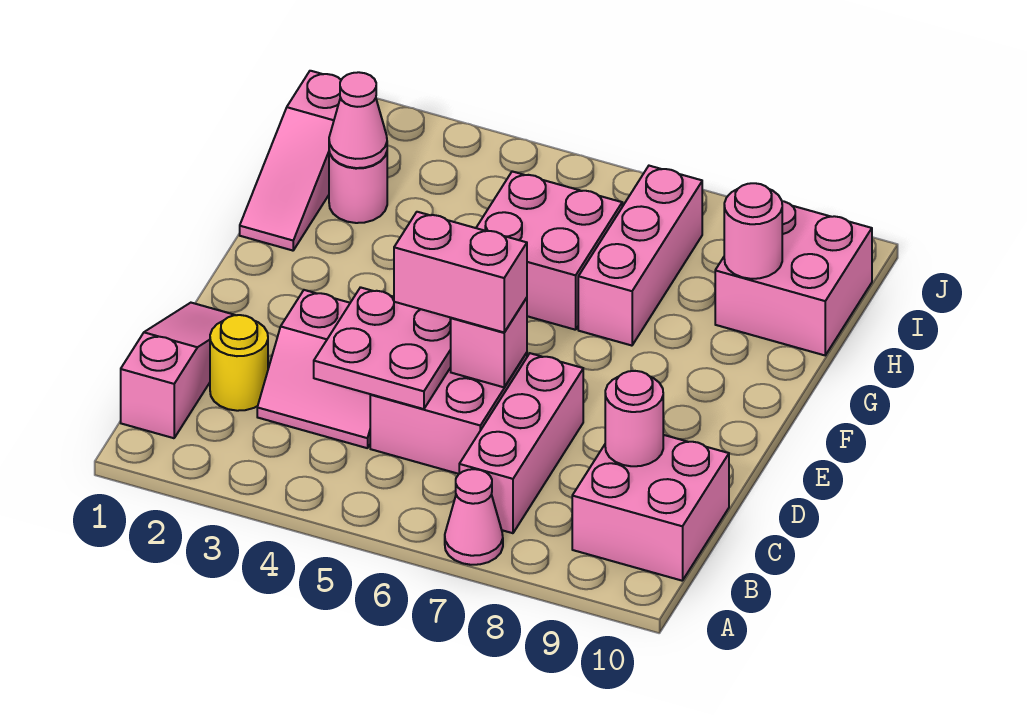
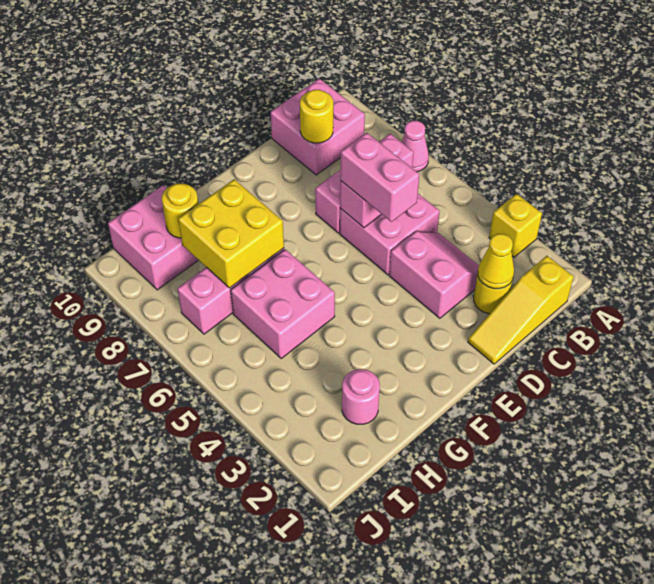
none -> yellow brick A3 level 1
pink slope B1:D1 level 1 top B -> yellow slope B1:D1 level 1 top B
none -> yellow cone C2 level 2
pink plate C4:D5 level 2 -> none
pink round brick C9 level 2 -> yellow round brick C9 level 2
pink slope G1:I1 level 1 top I -> none
none -> yellow brick G7:H8 level 2
pink cone H2 level 2 -> none
pink round brick H9 level 2 -> yellow round brick H9 level 2

